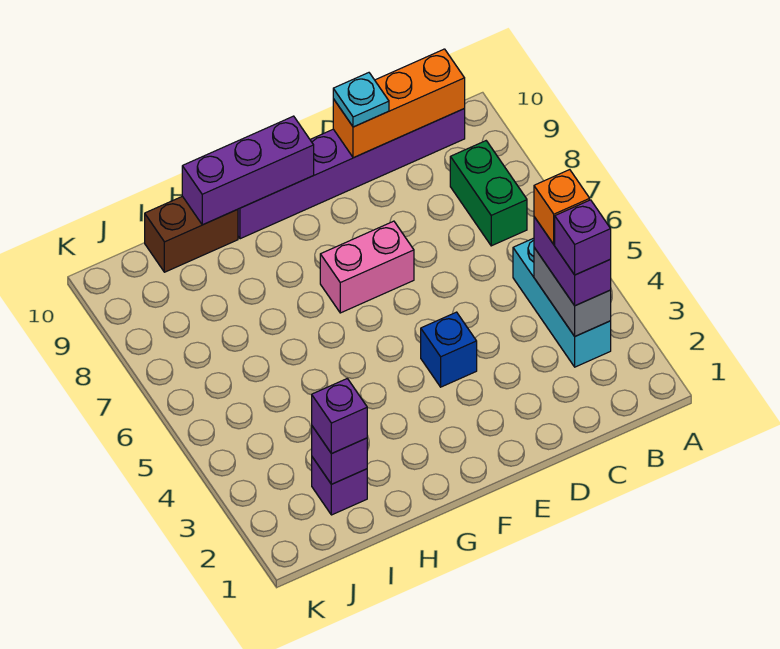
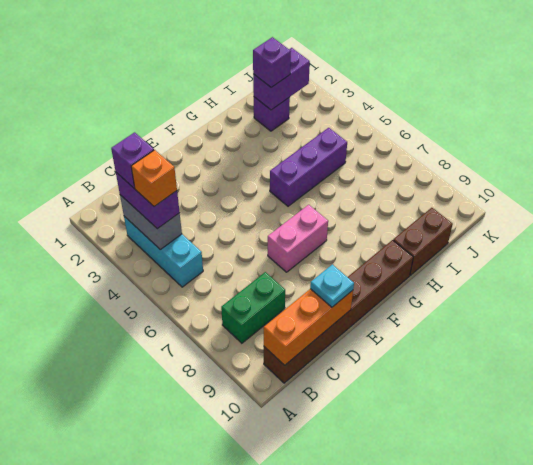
green brick B7:B8 level 1 -> green brick B8:C8 level 1
purple brick B10:G10 level 1 -> brown brick B10:G10 level 1
blue brick E4 level 1 -> none
purple brick F10:H10 level 2 -> purple brick G5:I5 level 1
purple brick I2 level 2 -> purple brick I2:J2 level 2

